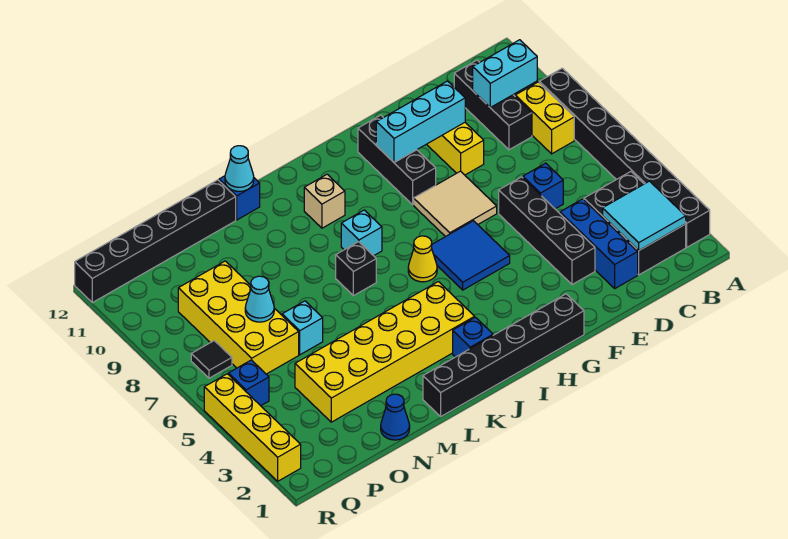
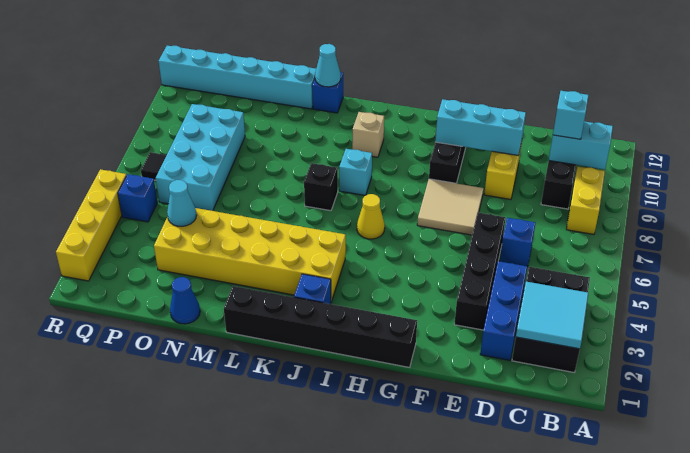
black brick A2:A9 level 1 -> none
blue tile G5:H6 level 1 -> none
black brick M12:R12 level 1 -> cyan brick M12:R12 level 1
cyan brick N6 level 1 -> cyan brick C10 level 3
yellow brick O6:P9 level 1 -> cyan brick O6:P9 level 1
cyan cone O7 level 2 -> cyan cone O4 level 2

